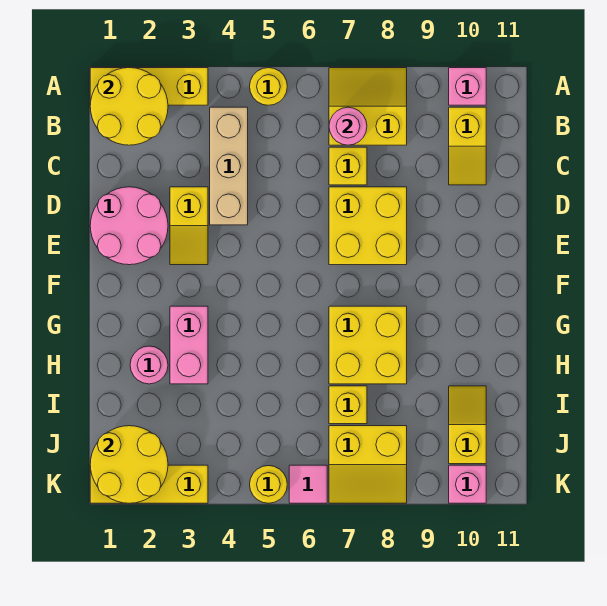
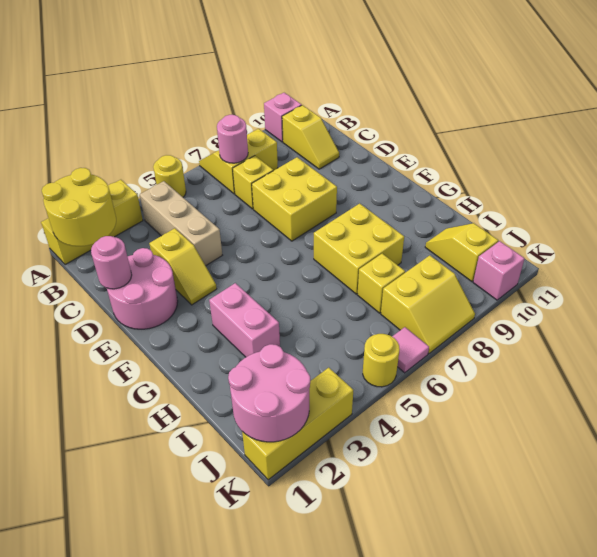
pink round brick H2 level 1 -> pink round brick D1 level 2
yellow round brick J1:K2 level 2 -> pink round brick J1:K2 level 2

